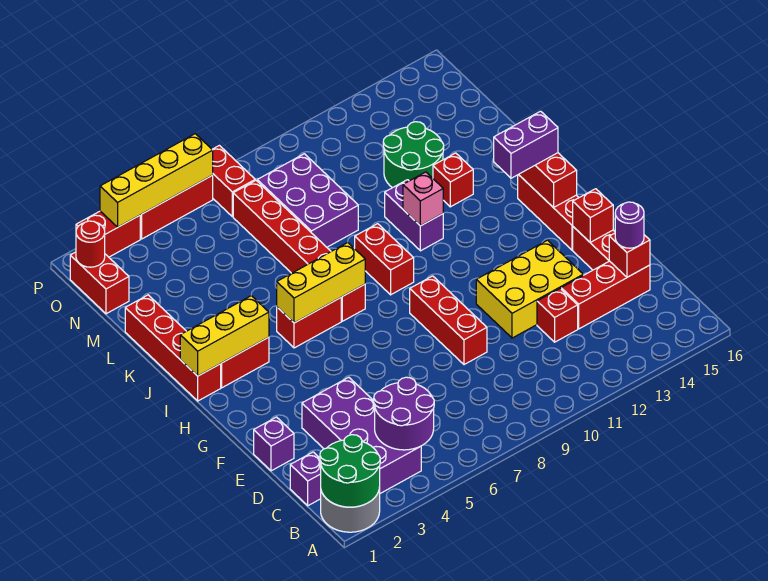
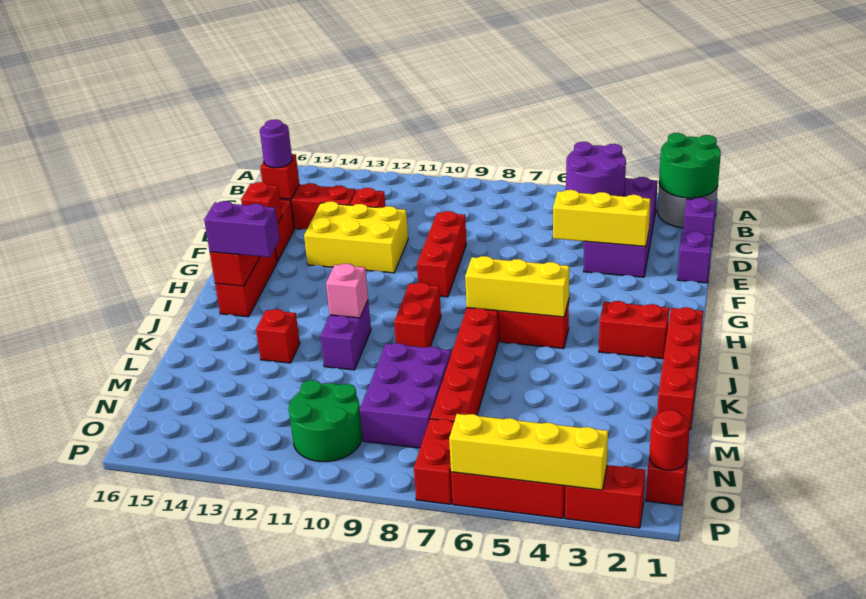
yellow brick I1:I3 level 2 -> yellow brick E3:E5 level 2
green round brick L12:M13 level 1 -> green round brick N10:O11 level 1

